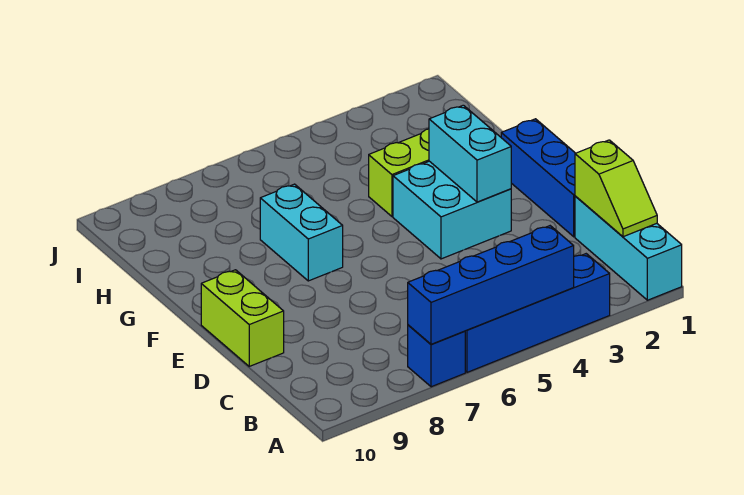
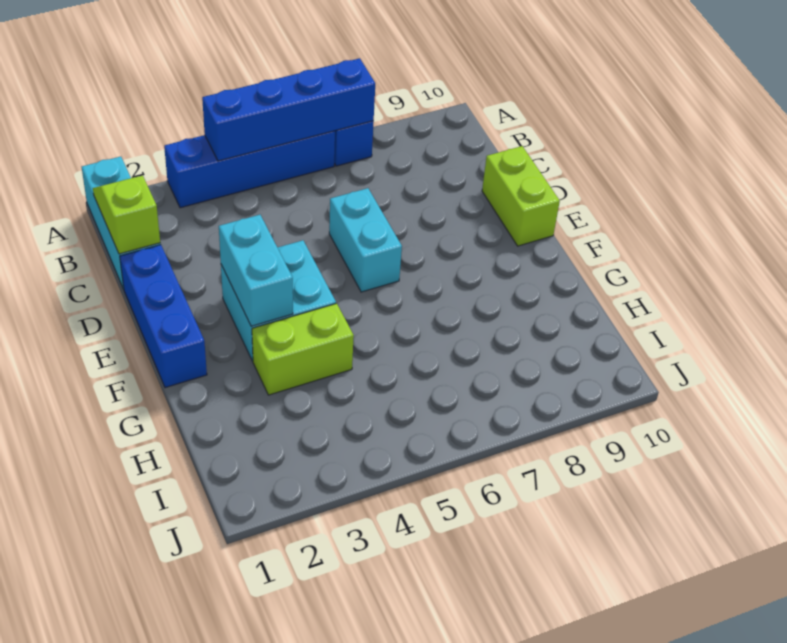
cyan brick F7:G7 level 1 -> cyan brick D6:E6 level 1

